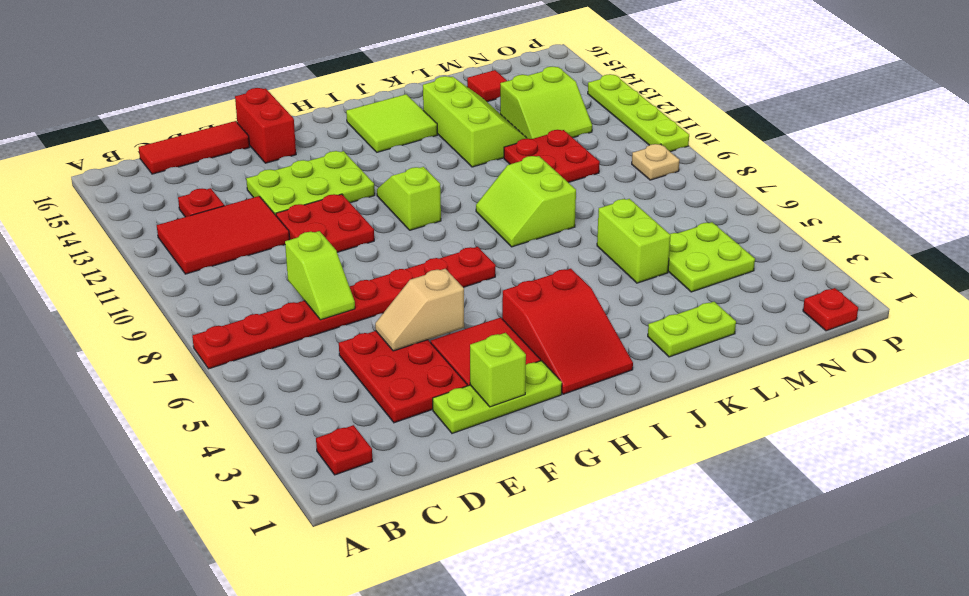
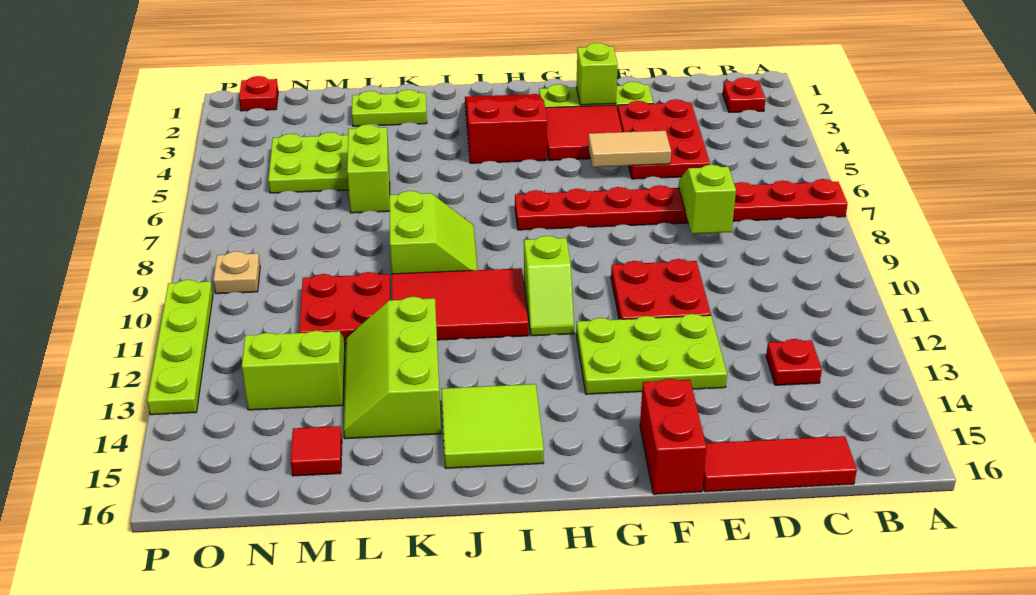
red tile B11:D12 level 1 -> red tile I10:K11 level 1
tan slope E5:F5 level 2 top F -> tan tile E5:F5 level 2

